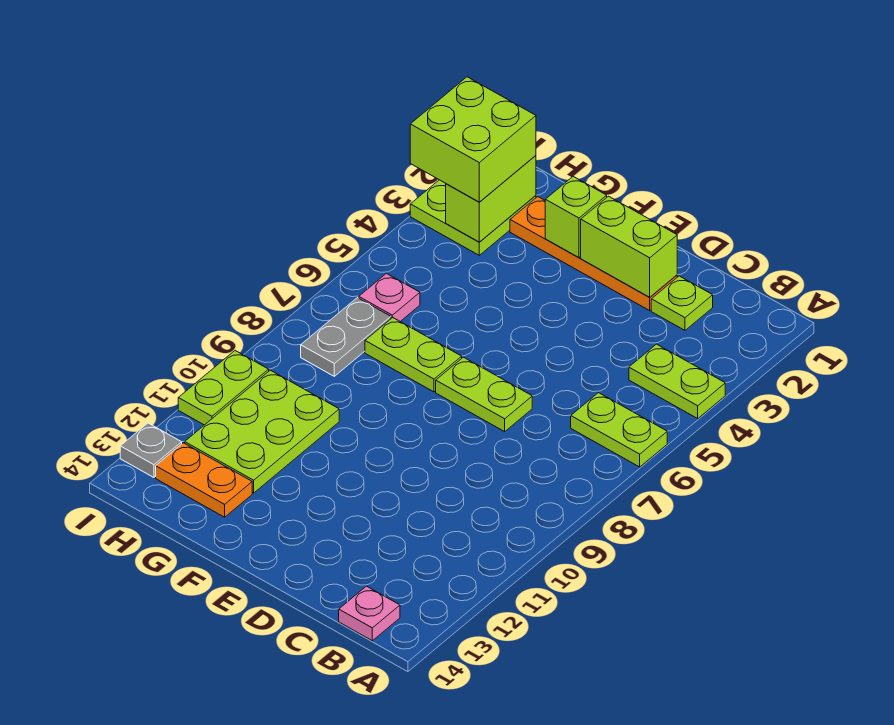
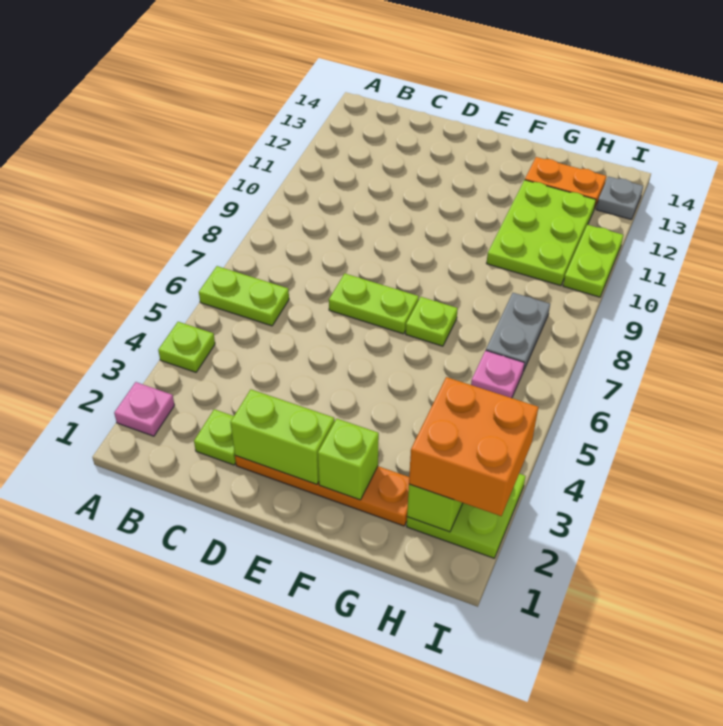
lime plate A4:B4 level 1 -> lime plate A4 level 1
pink plate B14 level 1 -> pink plate A2 level 1
lime plate F7:G7 level 1 -> lime plate F7 level 1
lime brick H2:I3 level 3 -> orange brick H2:I3 level 3

